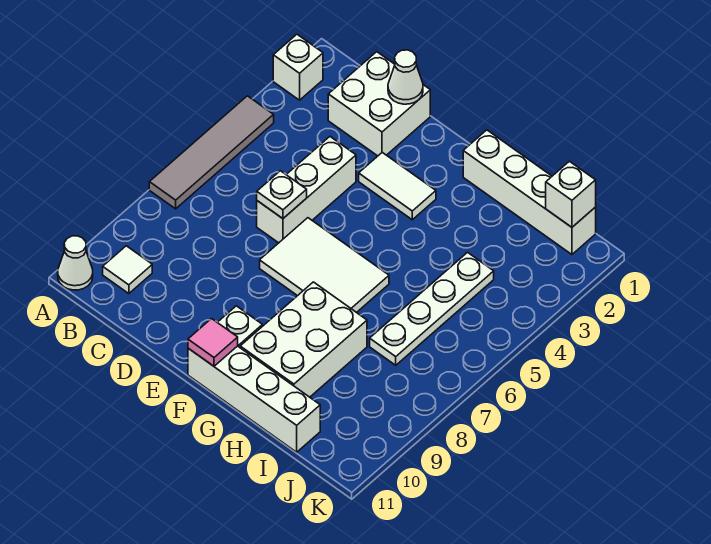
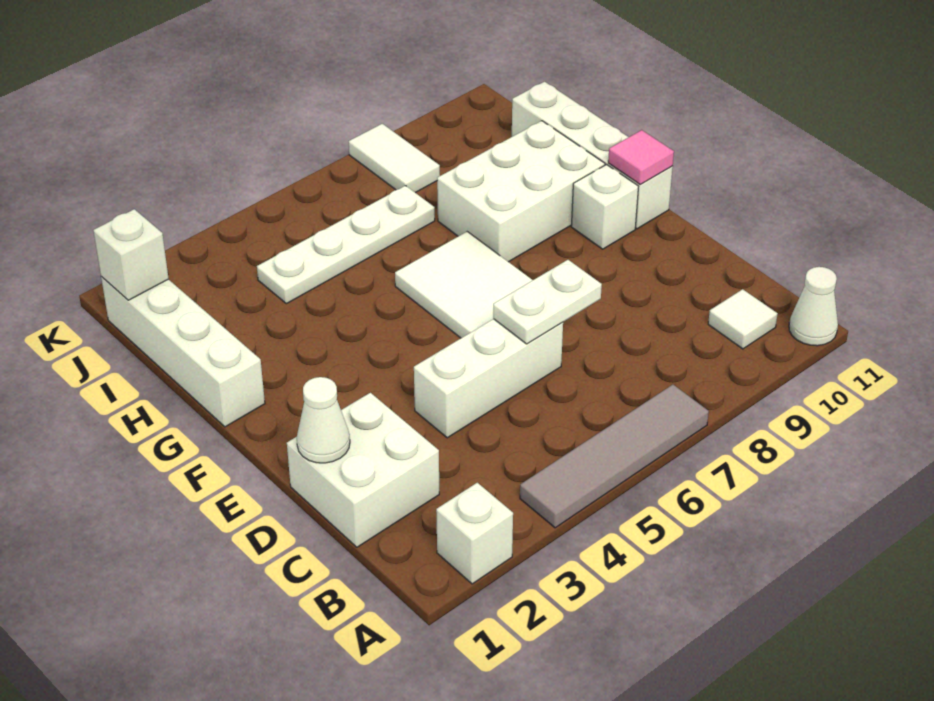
white plate D6 level 2 -> white plate D6:D7 level 2
white tile E3:F3 level 1 -> white tile J8:K8 level 1

